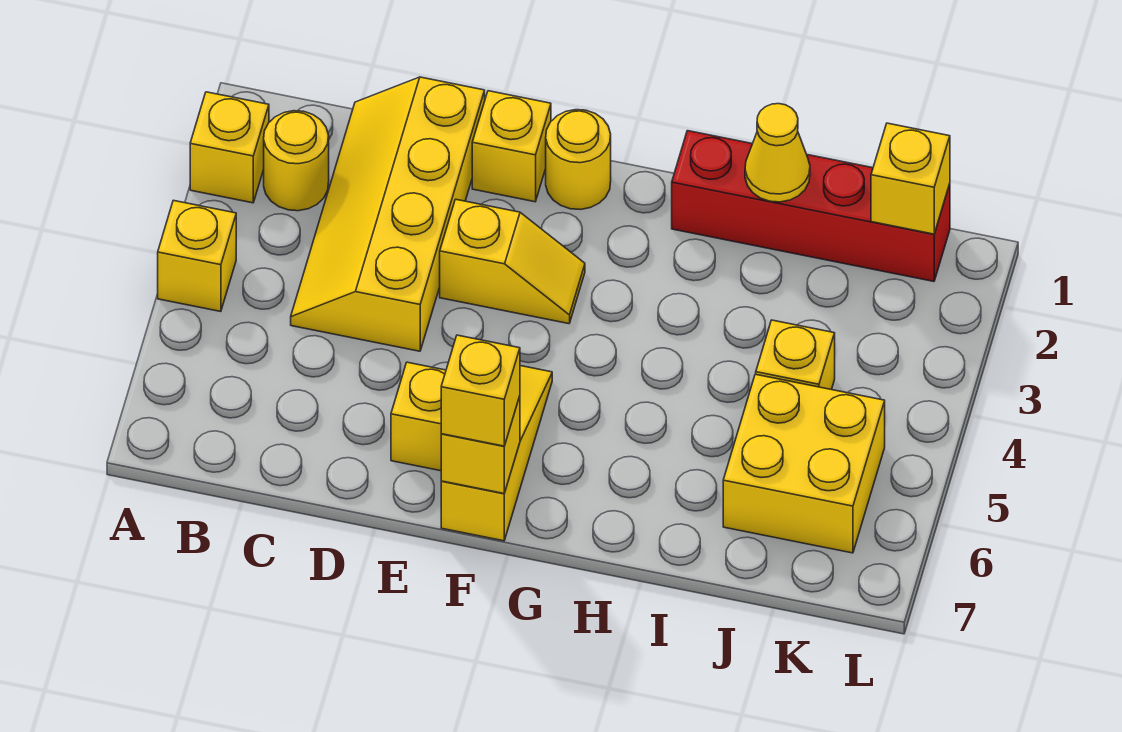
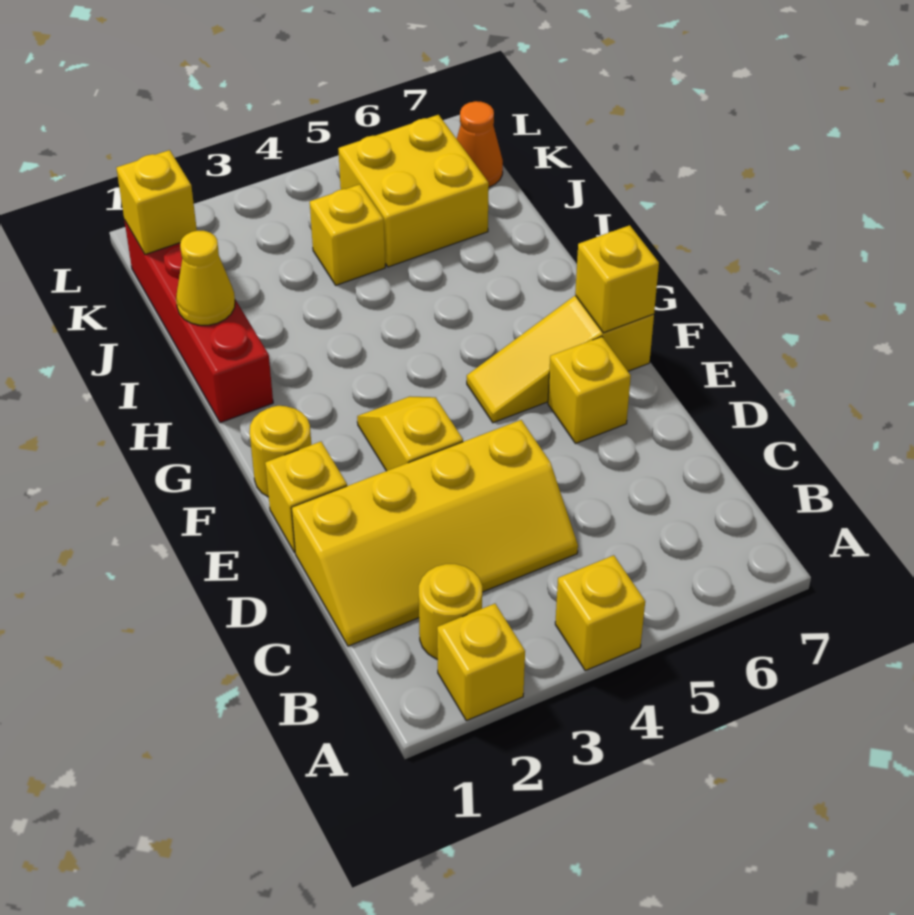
yellow brick F7 level 3 -> none
none -> orange cone K7 level 1

